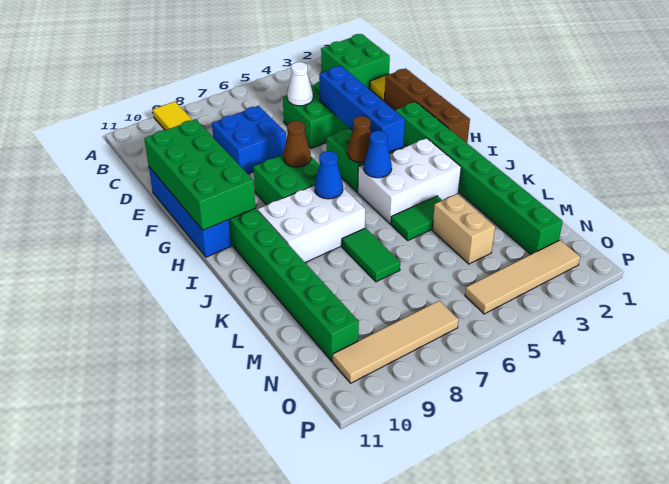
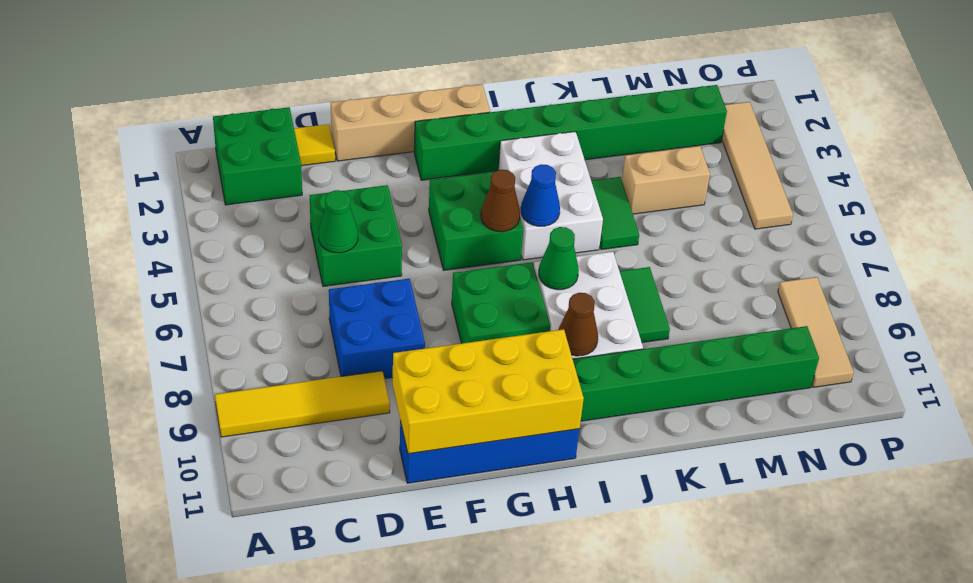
white cone D5 level 2 -> green cone D5 level 2
brown brick E1:H1 level 1 -> tan brick E1:H1 level 1
blue brick E4:H4 level 2 -> none
green brick E10:H11 level 2 -> yellow brick E10:H11 level 2
brown cone G7 level 2 -> brown cone I9 level 2
blue cone I7 level 2 -> green cone I7 level 2
green tile K7:L7 level 1 -> green tile K7:K8 level 1
tan tile O7:O10 level 1 -> tan tile O8:O10 level 1

